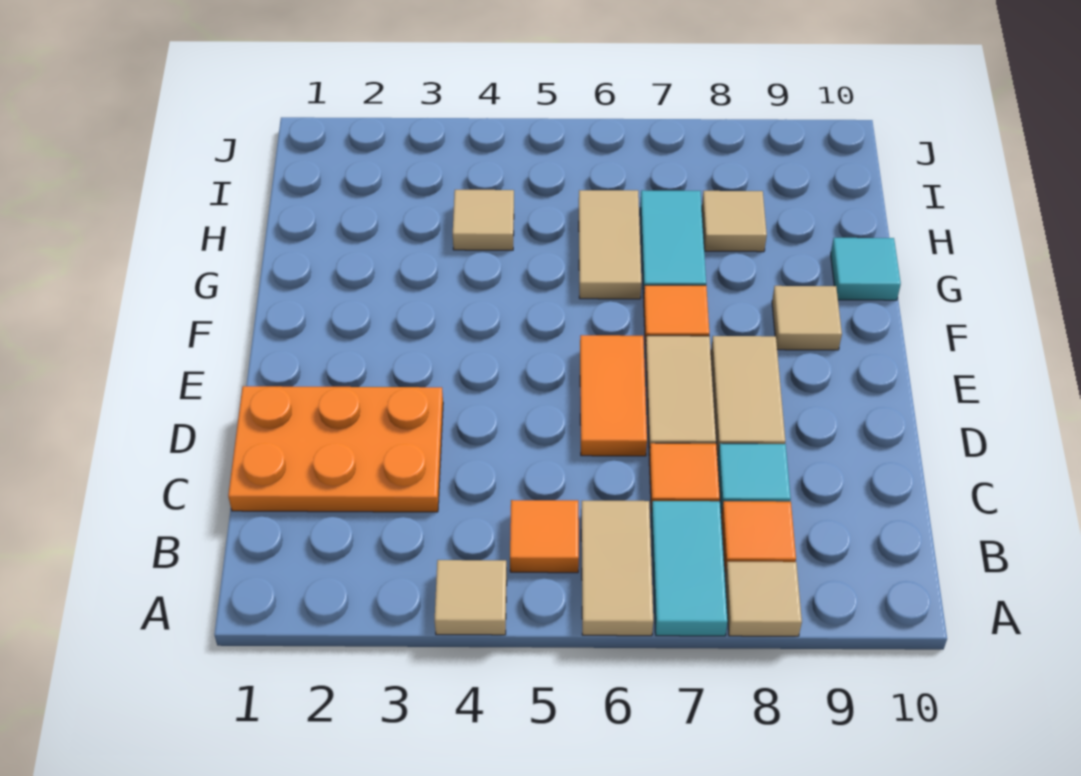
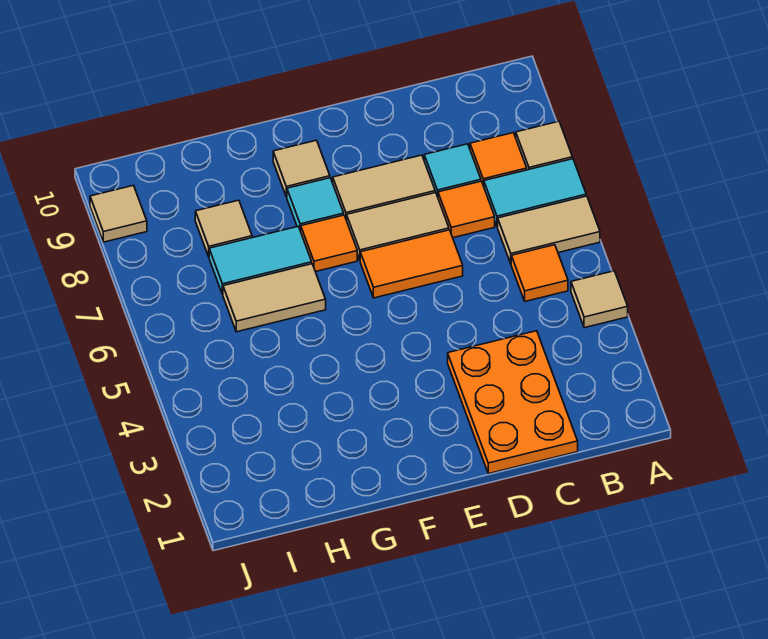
cyan tile G10 level 1 -> cyan tile F8 level 1
tan tile H4 level 1 -> tan tile J9 level 1

